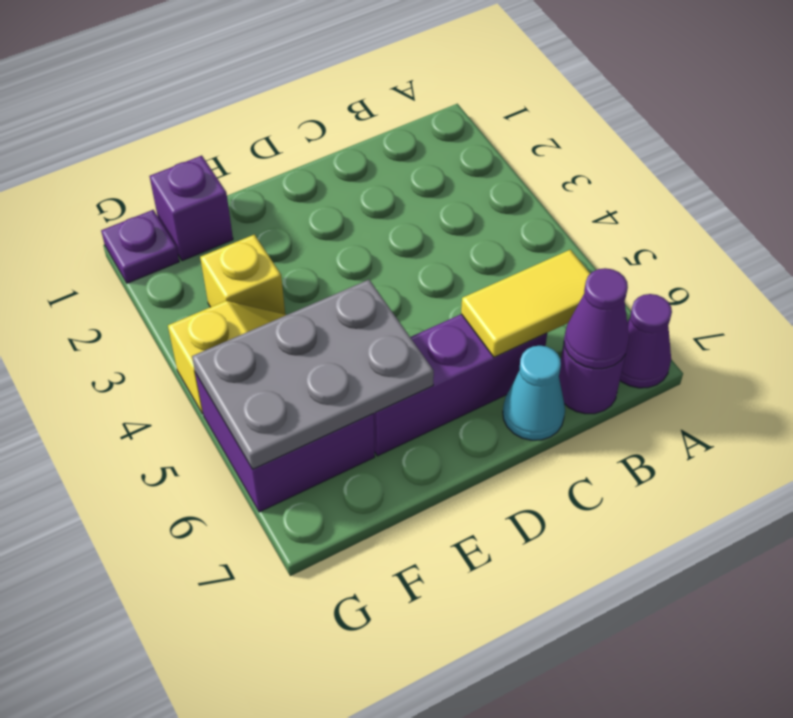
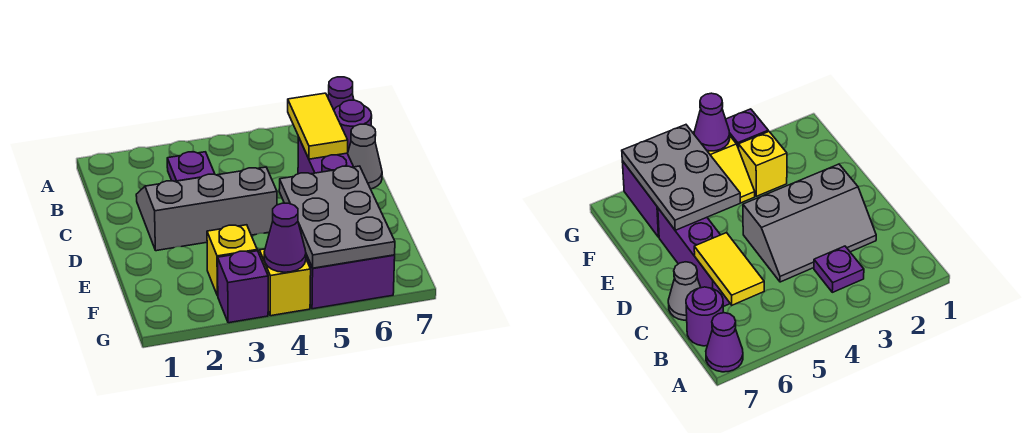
purple cone B7 level 2 -> purple cone G4 level 2
none -> grey slope C2:D4 level 1 top D
cyan cone C7 level 1 -> grey cone C7 level 1
purple brick F1 level 1 -> purple brick G3 level 1
purple plate G1 level 1 -> purple plate B3 level 1

